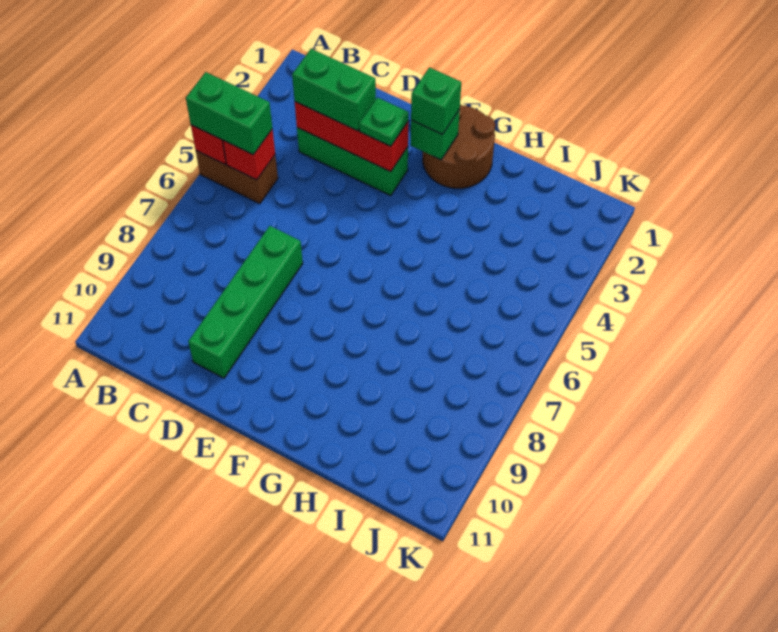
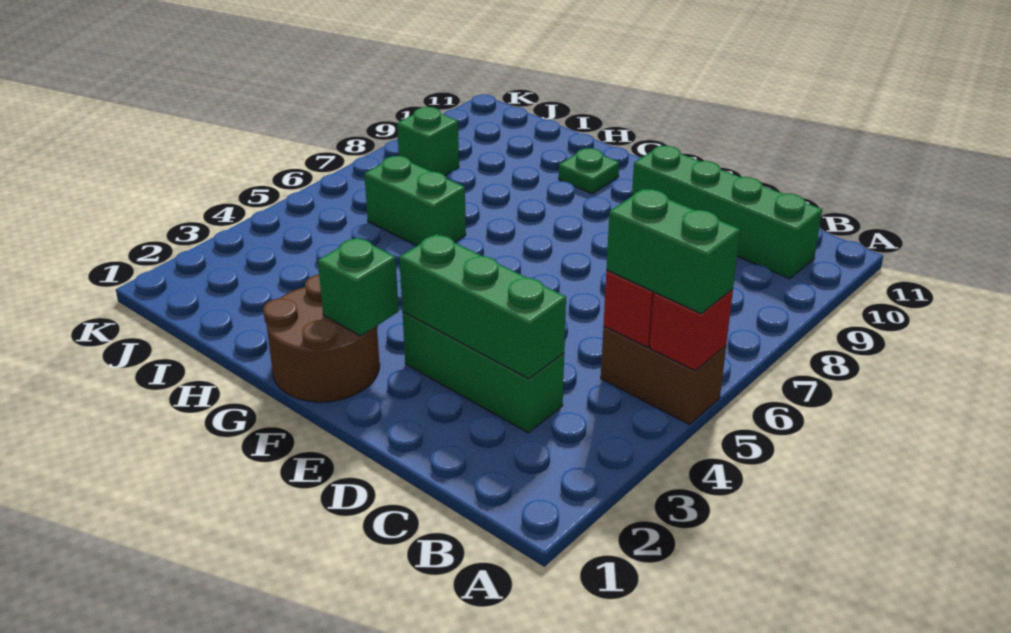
red brick C3:E3 level 2 -> green brick C3:E3 level 2
green brick C3:D3 level 3 -> green brick H6:I6 level 1
green brick D7:D10 level 1 -> green brick B10:E10 level 1
green plate E3 level 3 -> green plate G10 level 1
green brick F2 level 3 -> green brick J8 level 1

